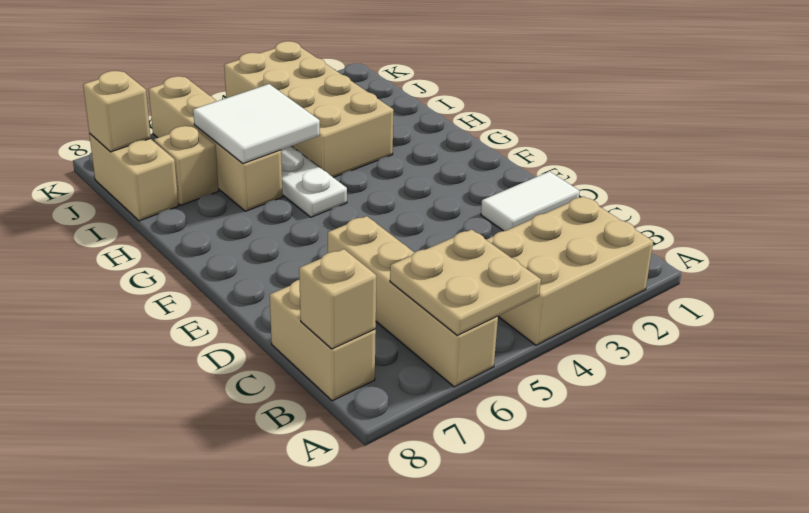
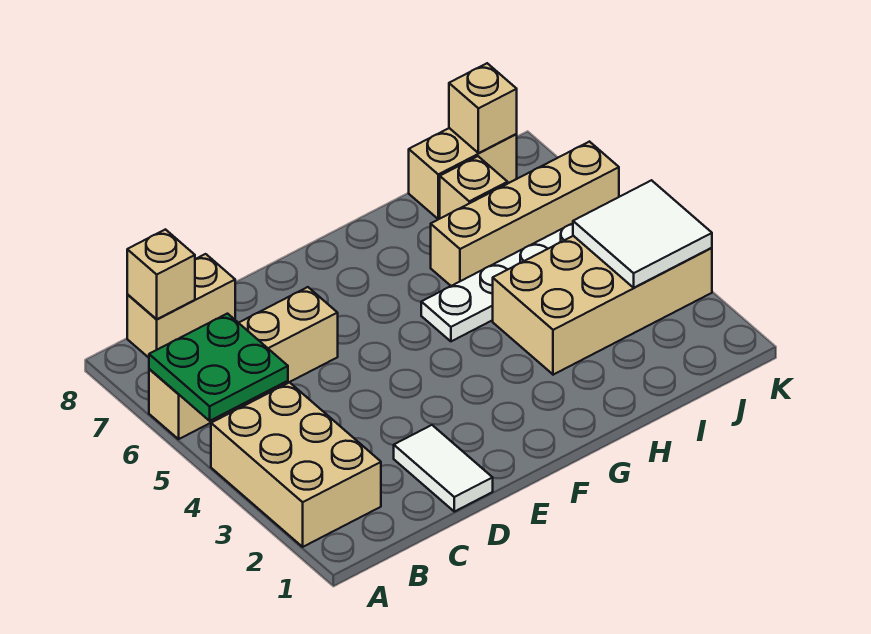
tan plate A5:B6 level 2 -> green plate A5:B6 level 2
white tile H5:I6 level 2 -> white tile J3:K4 level 2

